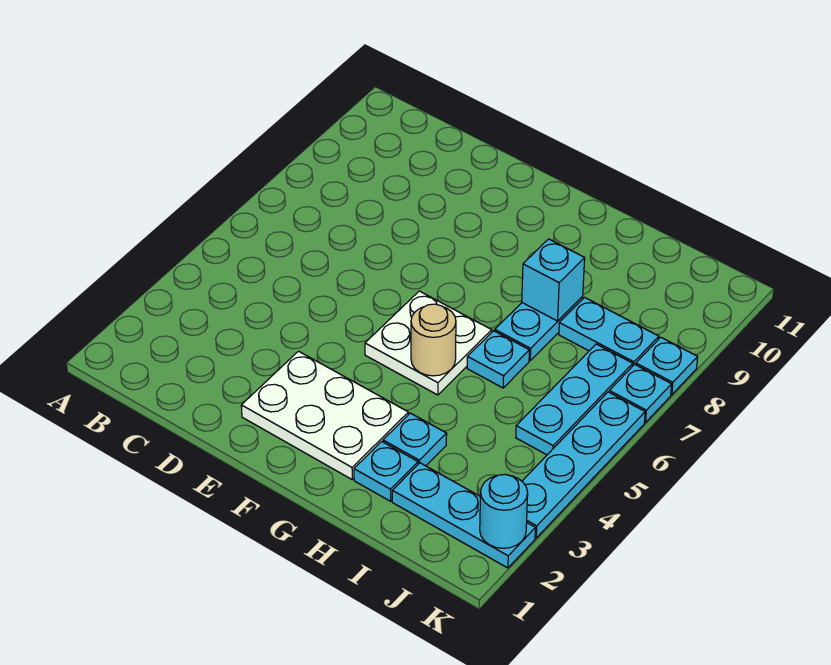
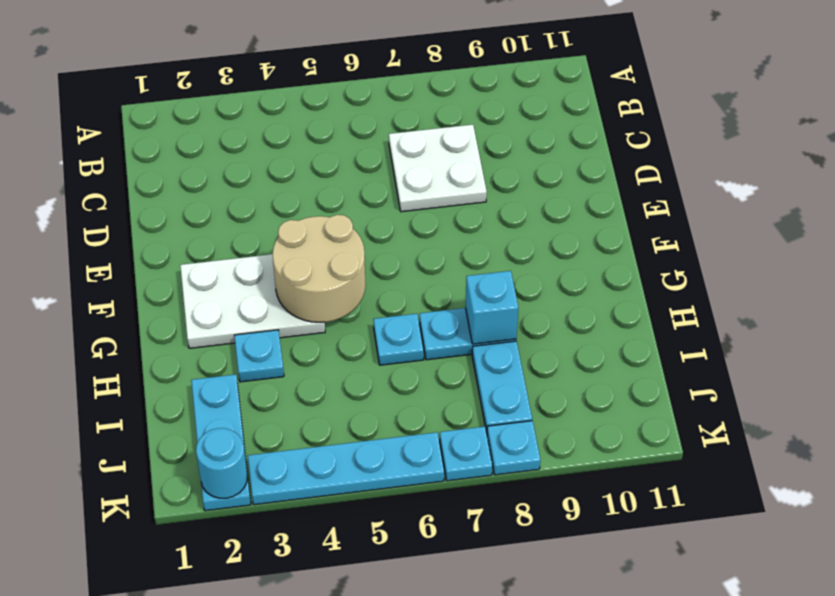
white plate E2:G3 level 1 -> white plate F2:G4 level 1
white plate F5:G6 level 1 -> white plate C7:D8 level 1
tan round brick G5 level 2 -> tan round brick F4:G5 level 2
cyan plate H2 level 1 -> none
cyan plate J5:J7 level 1 -> none

